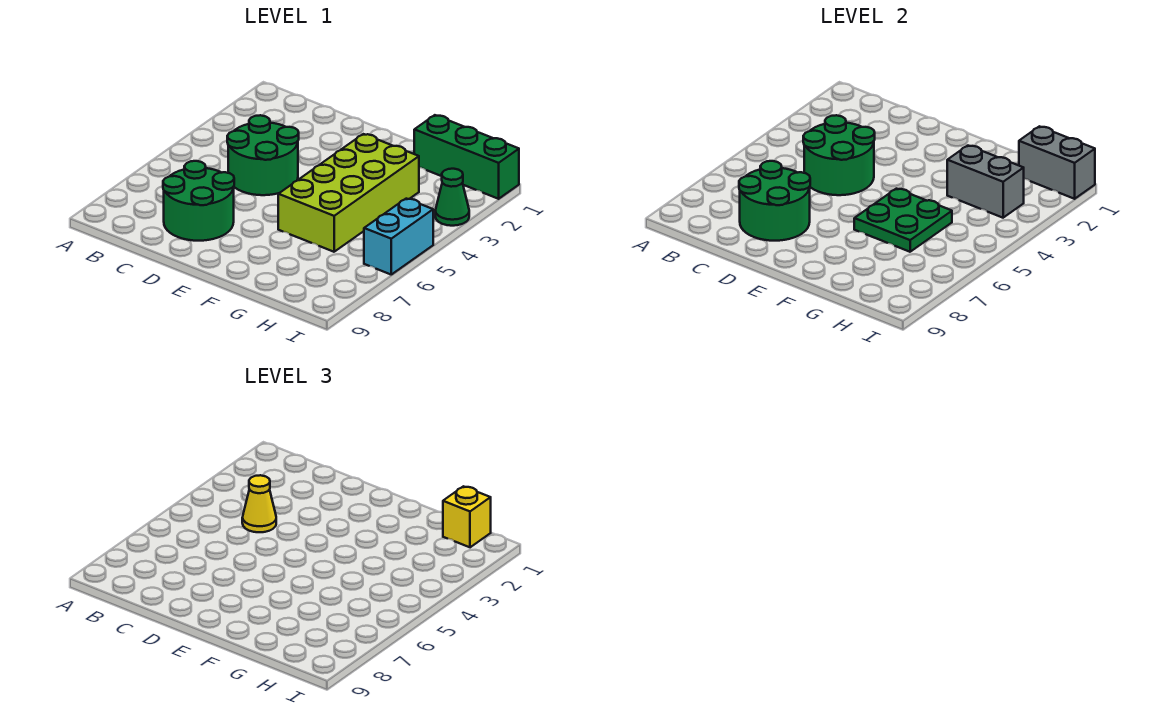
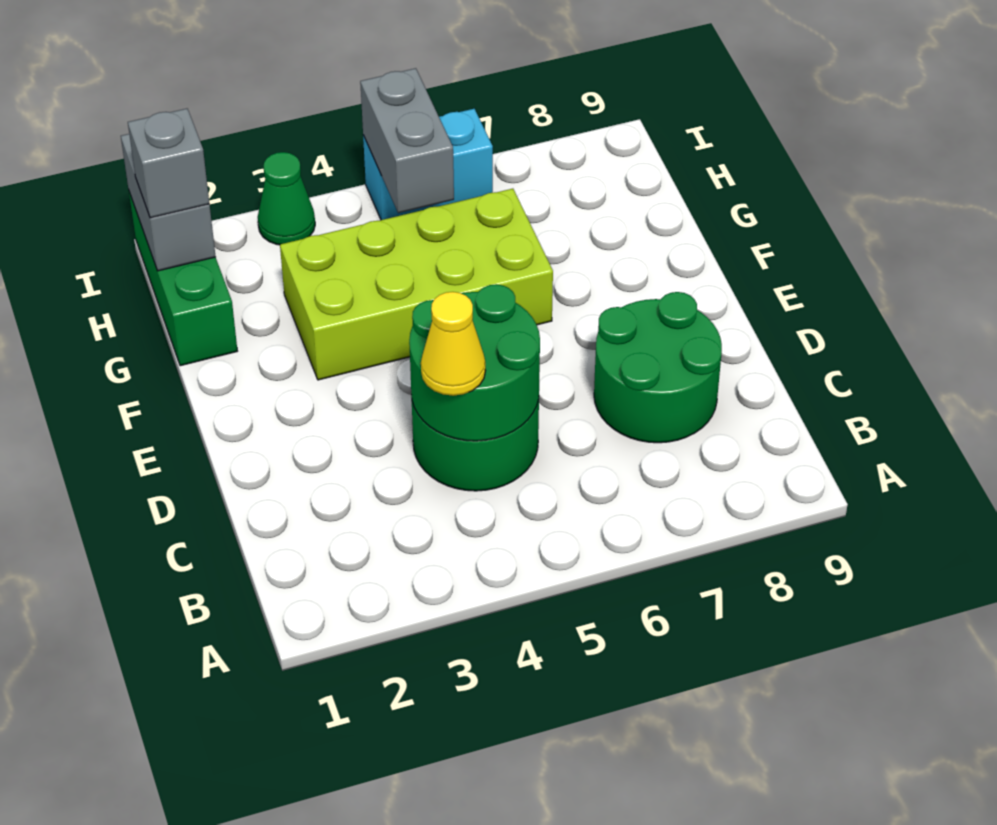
green round brick C7:D8 level 2 -> none
green plate F5:G6 level 2 -> none
grey brick G3:H3 level 2 -> grey brick H5:I5 level 2
yellow brick H1 level 3 -> grey brick H1 level 3

